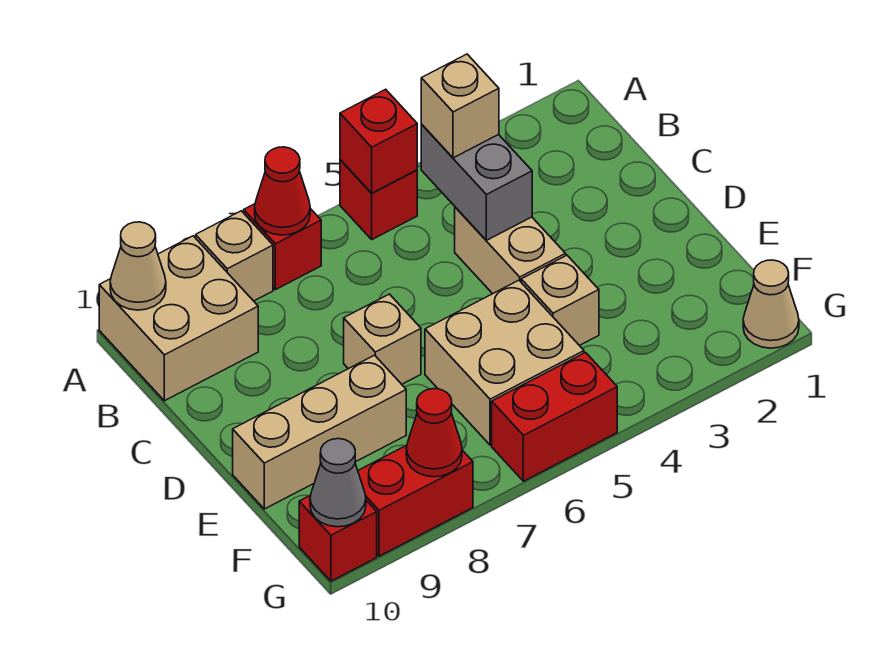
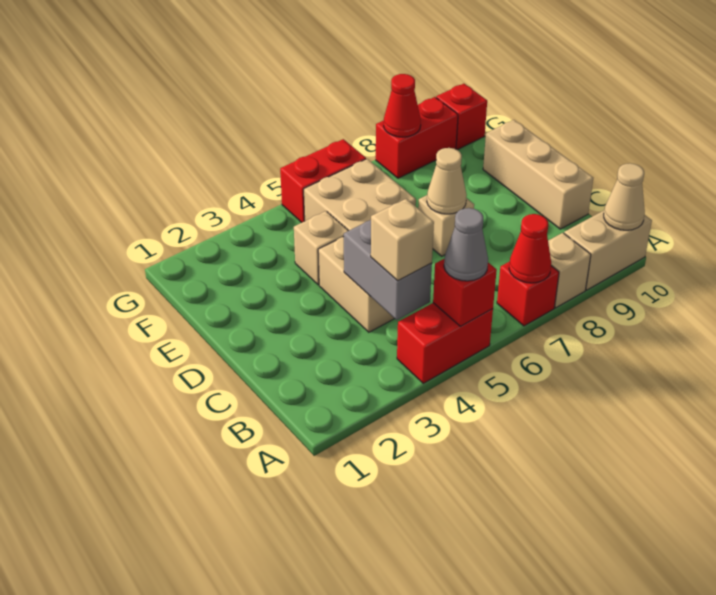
red brick A5 level 1 -> red brick A4:A5 level 1
tan brick A9:B10 level 1 -> tan brick A9:A10 level 1
tan brick E8:E10 level 1 -> tan brick C10:E10 level 1
tan cone G1 level 1 -> tan cone D7 level 2
grey cone G10 level 2 -> grey cone A5 level 3

